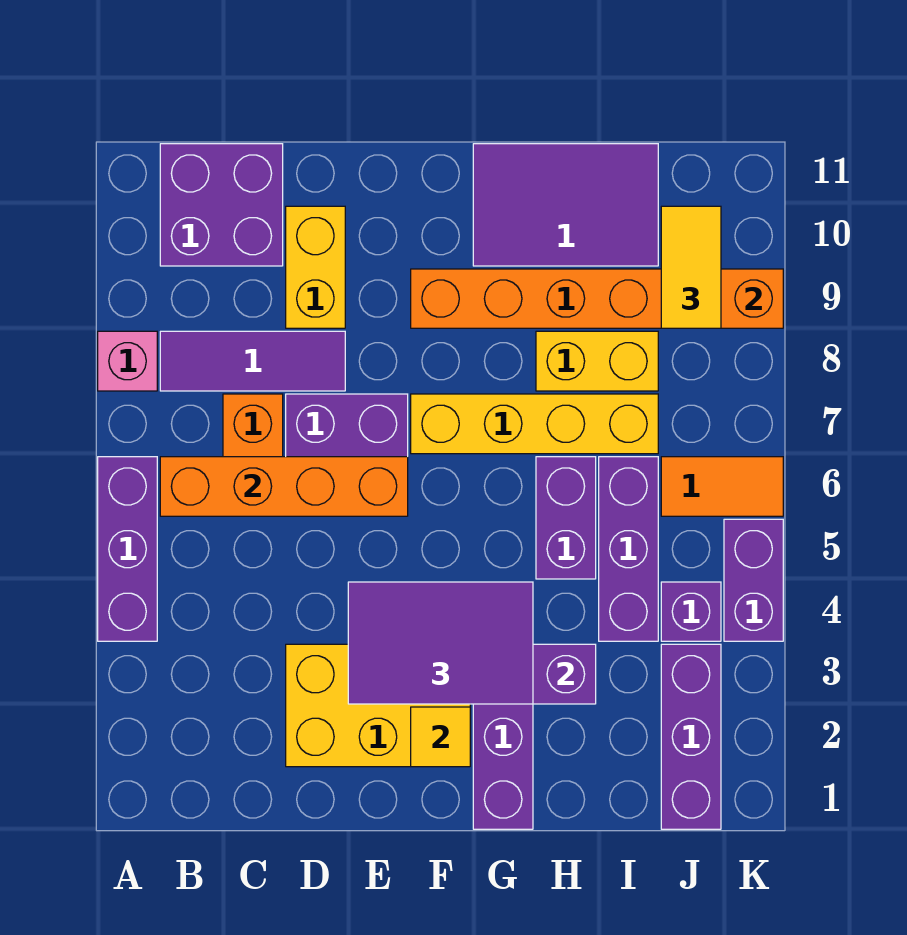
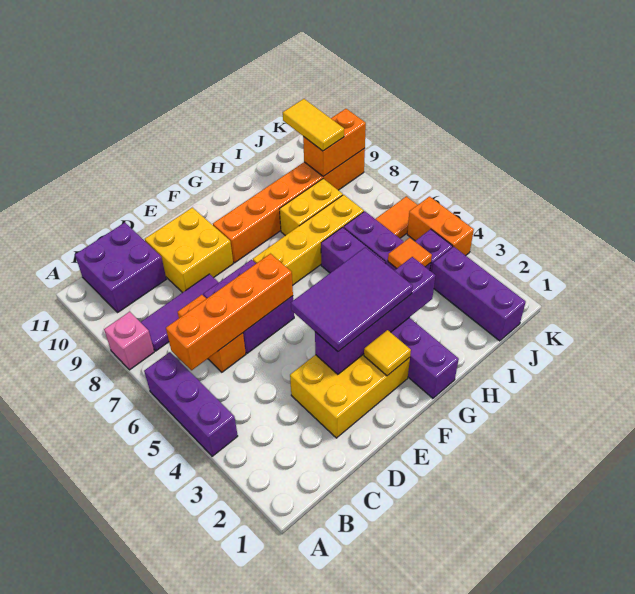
yellow brick D9:D10 level 1 -> yellow brick D9:E10 level 1
purple tile G10:I11 level 1 -> none
none -> orange tile I4 level 2
purple brick K4:K5 level 1 -> orange brick K4:K5 level 1

